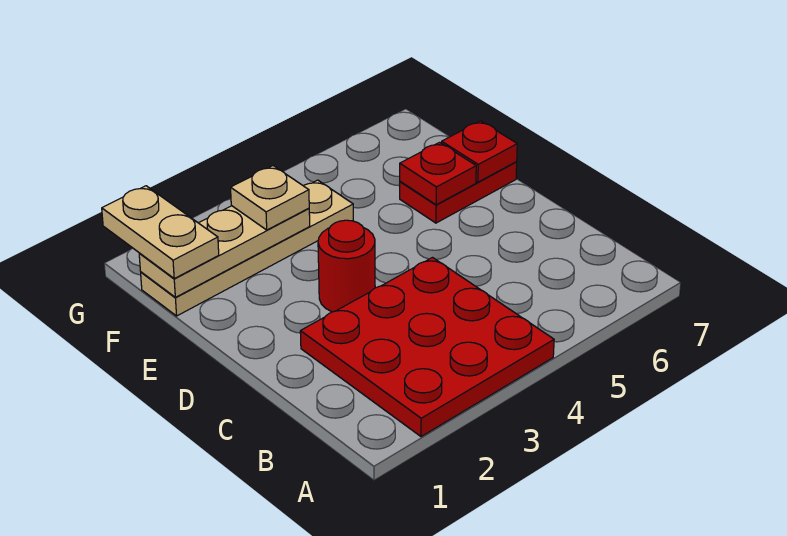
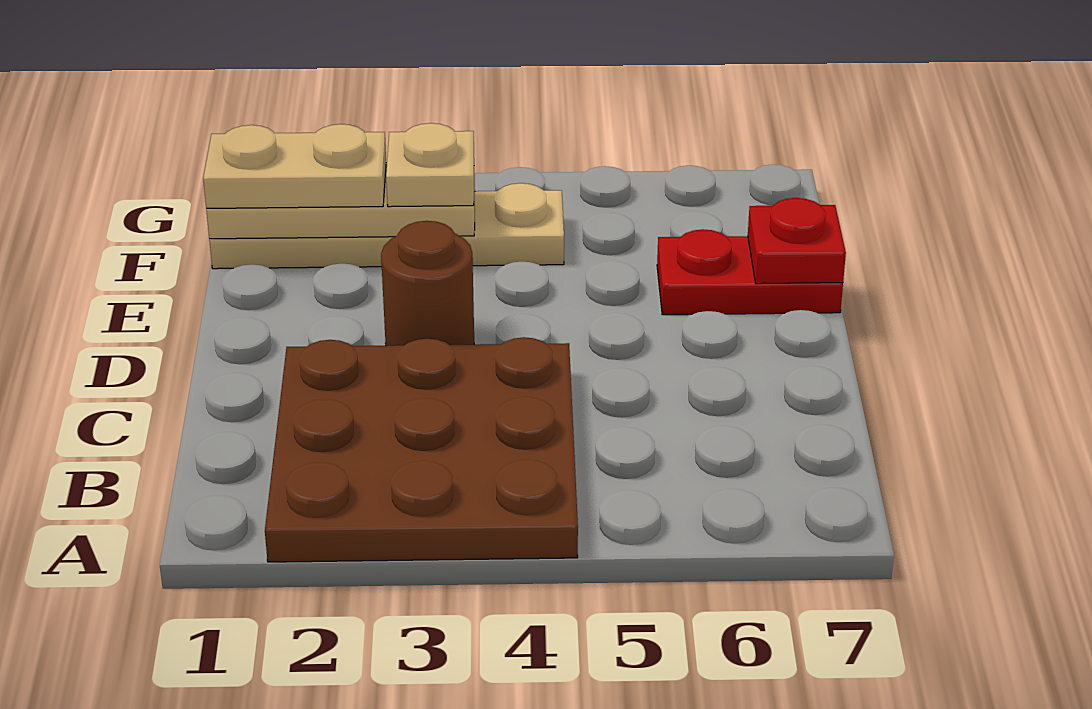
red plate A2:C4 level 1 -> brown plate A2:C4 level 1
red round brick D3 level 1 -> brown round brick D3 level 1
red plate E6 level 2 -> none
tan plate F1:G1 level 3 -> tan plate F1:F2 level 3

